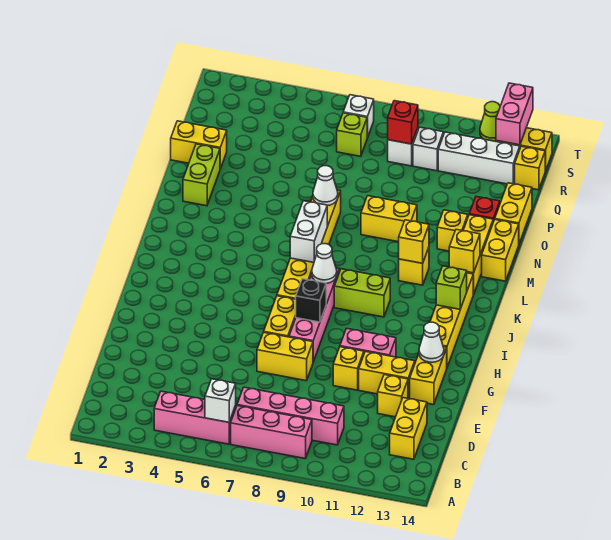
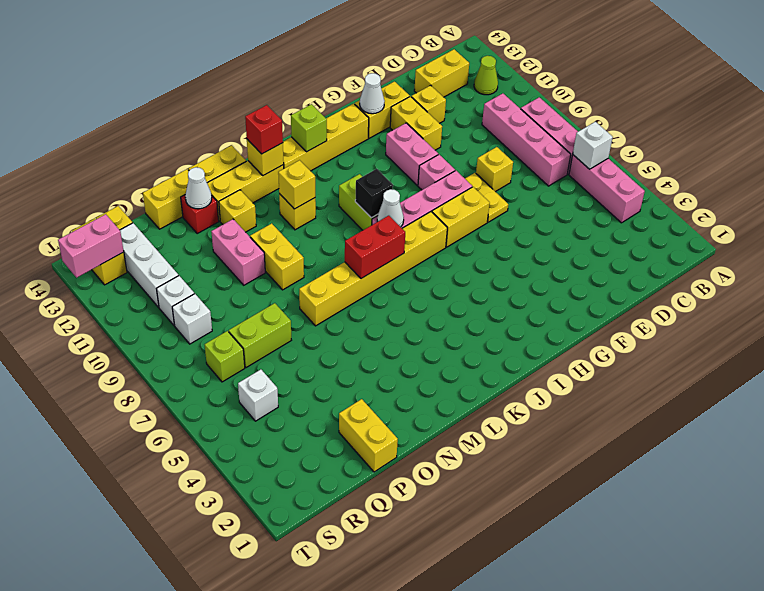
yellow brick F7:F8 level 1 -> yellow plate F7:F8 level 1
yellow brick F10 level 1 -> yellow brick E8 level 1
none -> pink brick G9 level 1
black brick H8 level 2 -> black brick J9 level 2
white brick K7:L7 level 2 -> red brick K7:L7 level 2
lime brick N2:O2 level 1 -> lime brick P7:Q7 level 1
white cone N7 level 2 -> white cone O13 level 2
none -> pink brick O10:O11 level 1
red brick R9 level 2 -> red brick L13 level 3
white brick S7 level 1 -> white brick R5 level 1
lime cone T12 level 1 -> lime cone B12 level 1

